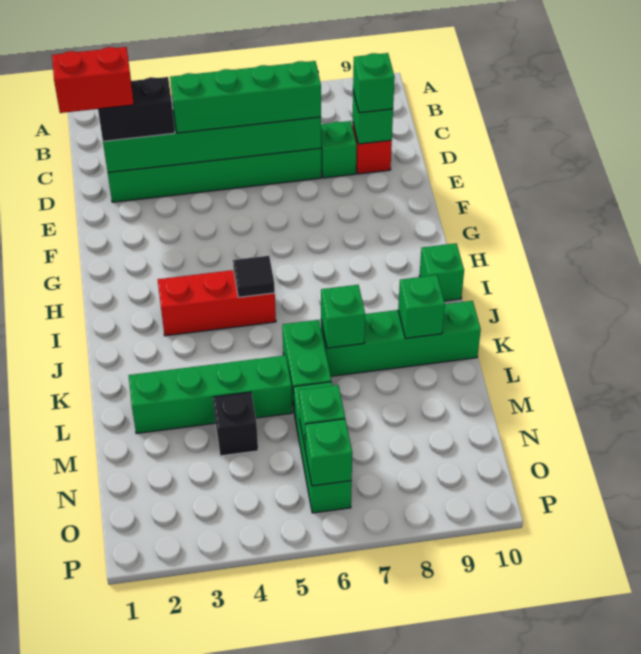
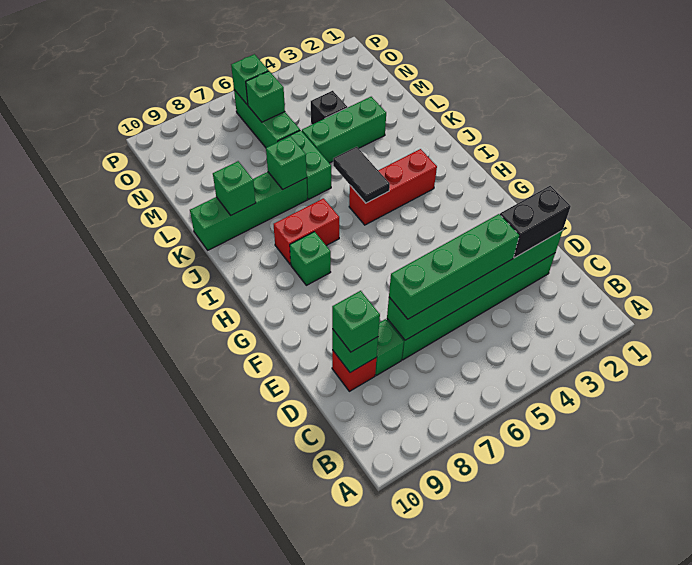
red brick D1:D2 level 4 -> red brick I7:I8 level 1
black tile I5 level 2 -> black tile I5:J5 level 2
green brick I10 level 1 -> green brick H8 level 1
green brick L2:L5 level 1 -> green brick L3:L5 level 1

